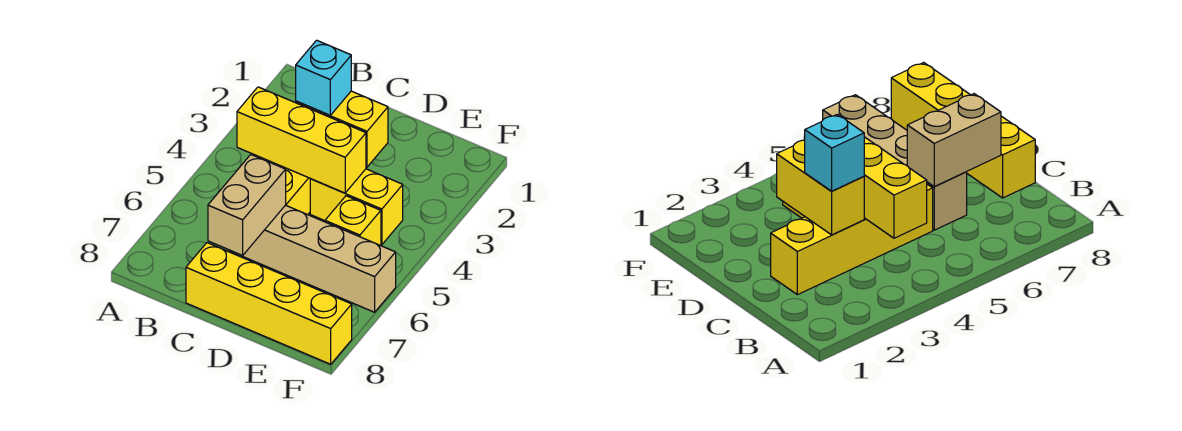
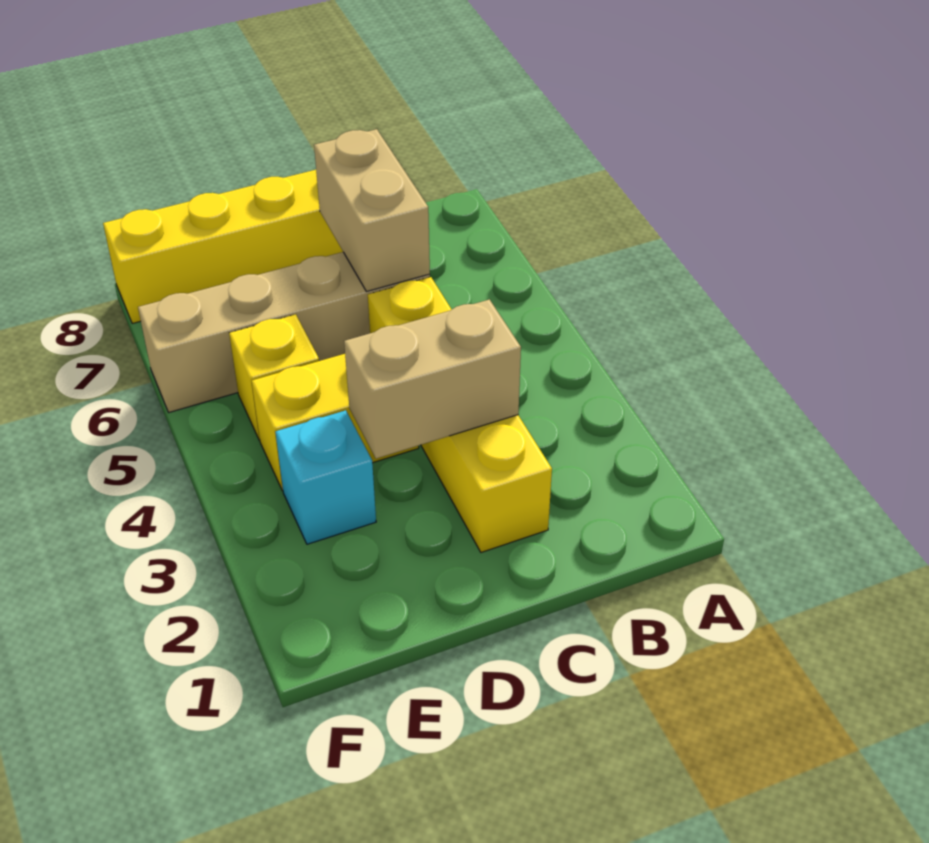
yellow brick B4:D4 level 2 -> none
yellow brick C3:D3 level 2 -> tan brick C3:D3 level 2
cyan brick C3 level 3 -> cyan brick E3 level 1

